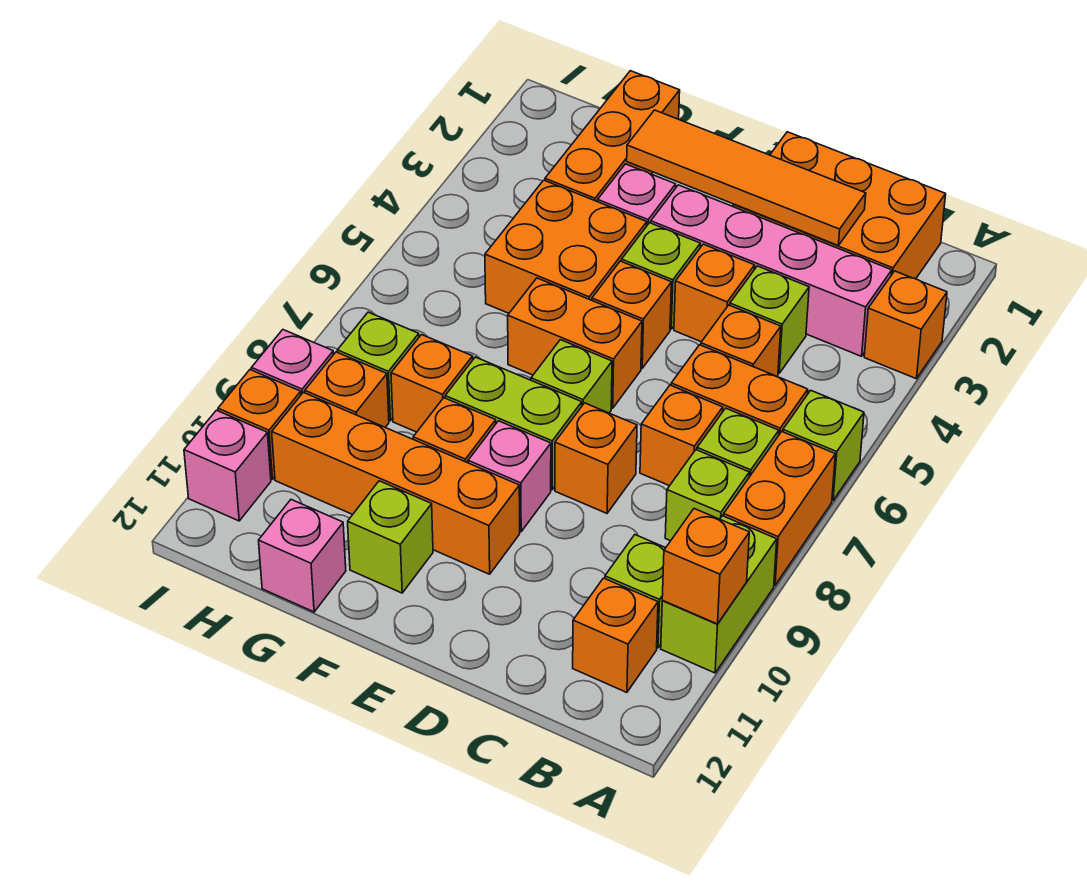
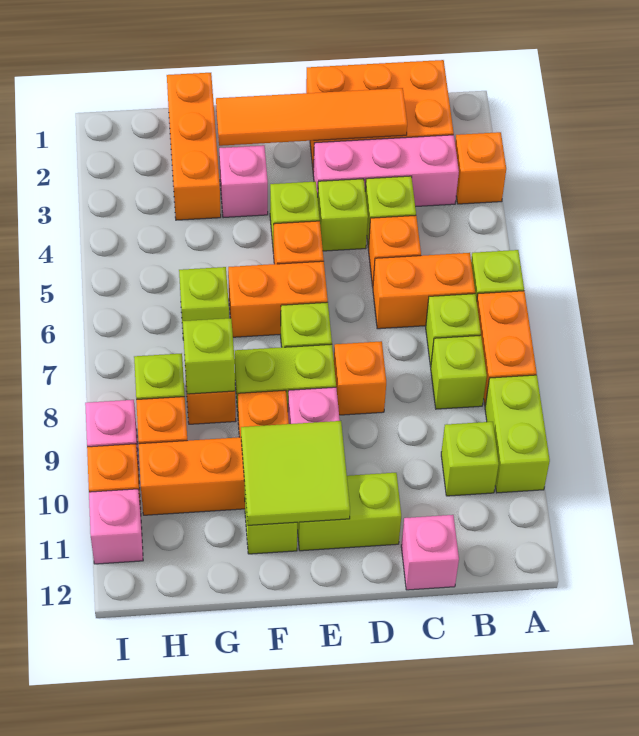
orange brick A10 level 2 -> none
pink brick B3:E3 level 1 -> pink brick B3:D3 level 1
orange brick B11 level 1 -> none
orange brick C7 level 1 -> none
orange brick D4 level 1 -> lime brick D4 level 1
none -> lime brick D11:E11 level 1
none -> lime tile E10:F11 level 2
orange brick F4:G5 level 1 -> none
none -> lime brick G6 level 1
none -> lime brick G8 level 2
pink brick G12 level 1 -> pink brick C12 level 1

